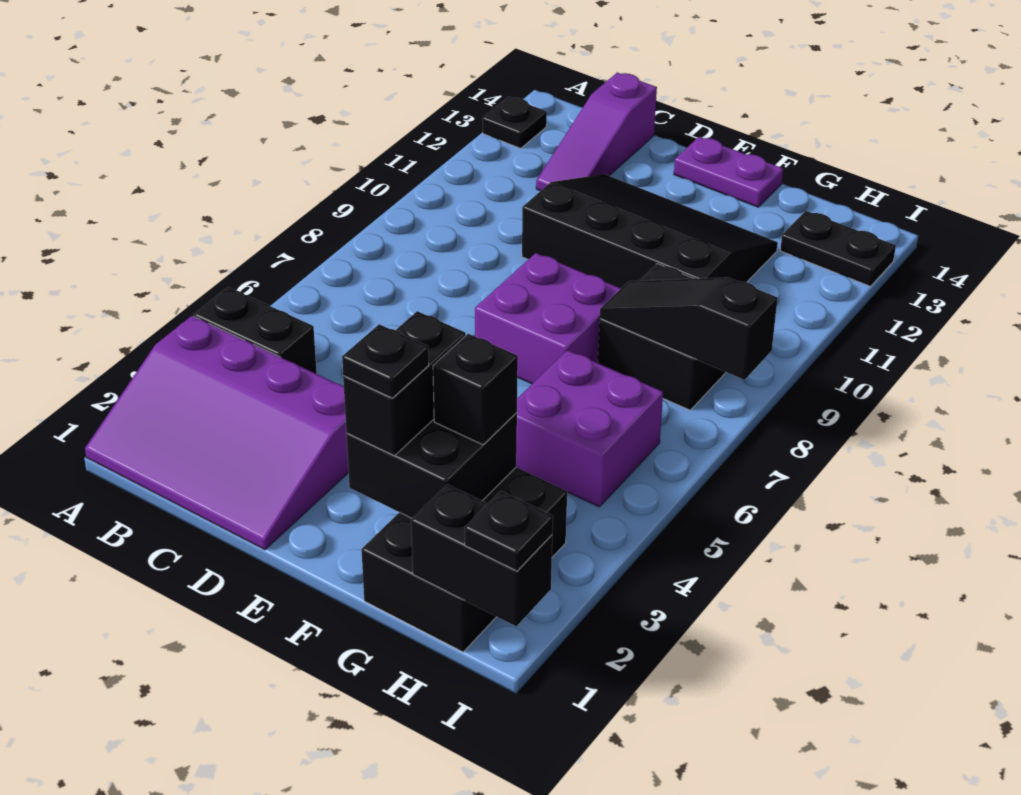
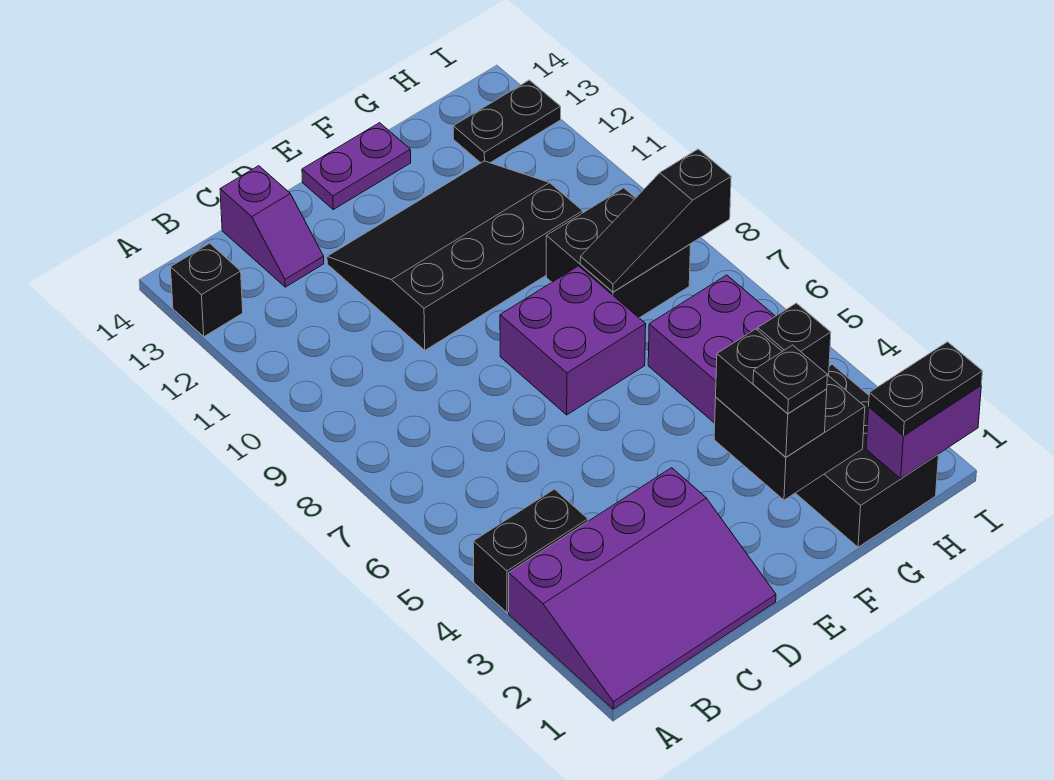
black plate A13 level 1 -> black brick A13 level 1
purple slope C12:C14 level 1 top 14 -> purple slope C13:C14 level 1 top 14
black brick H1:I1 level 2 -> purple brick H1:I1 level 2
black plate I1 level 3 -> black plate H1:I1 level 3

